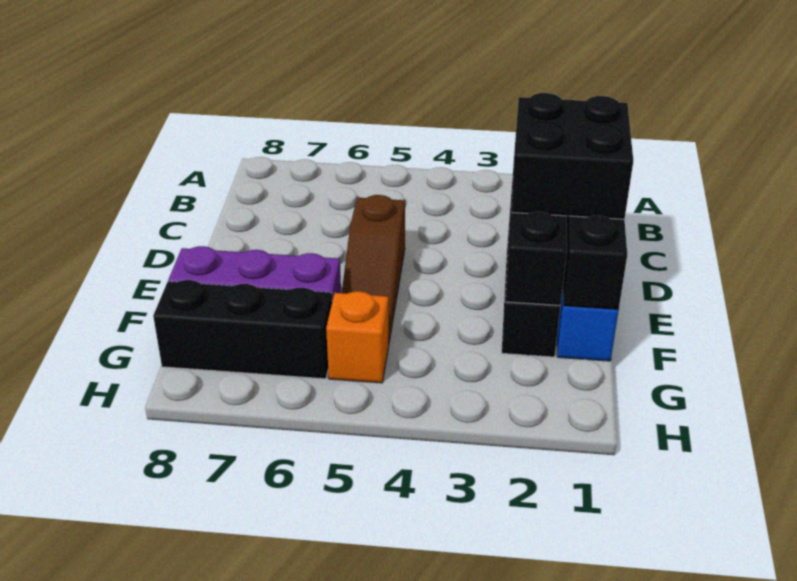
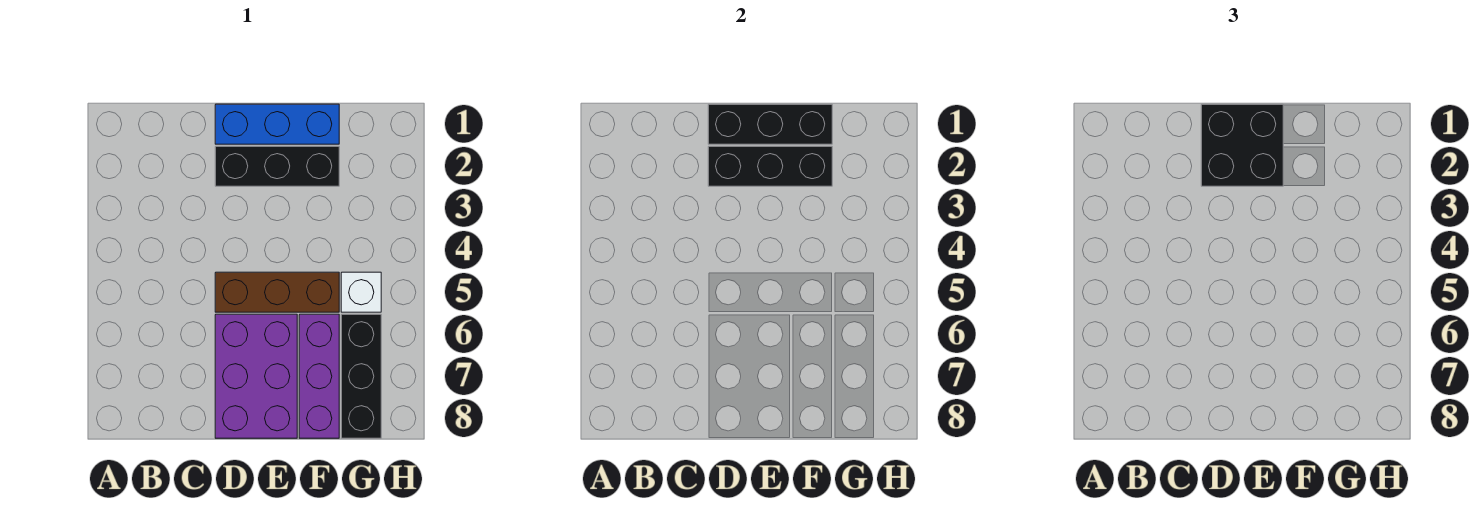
brown slope D5:F5 level 1 top D -> brown brick D5:F5 level 1
none -> purple brick D6:E8 level 1
orange brick G5 level 1 -> white brick G5 level 1

